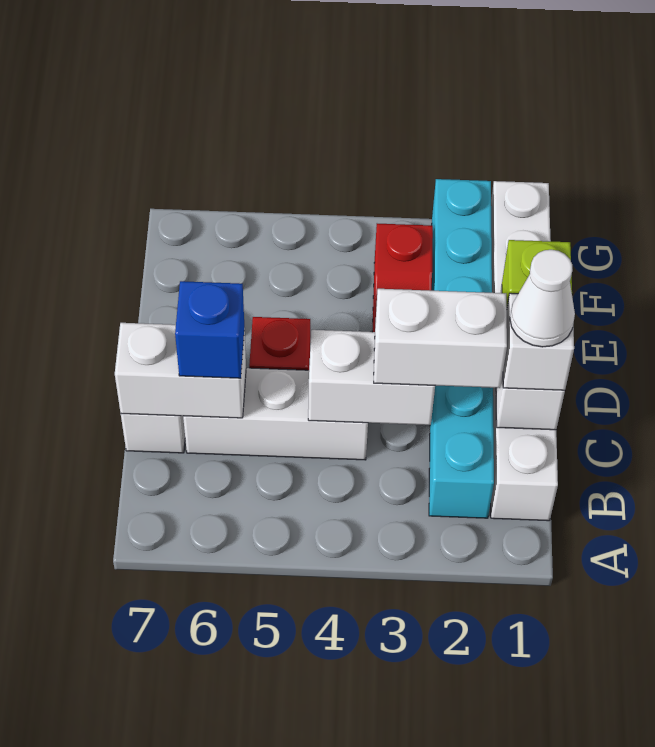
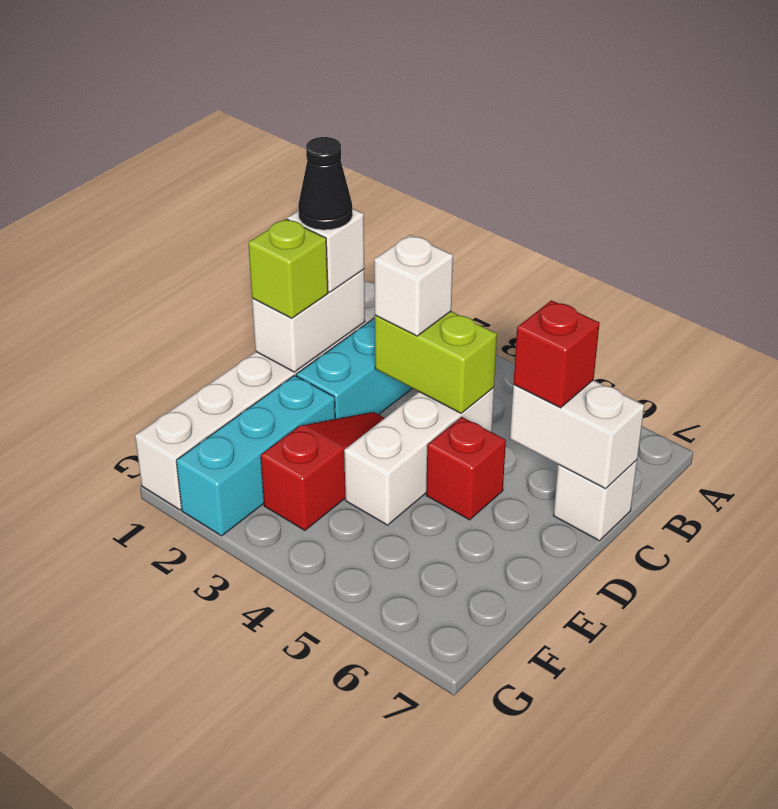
white cone C1 level 4 -> black cone C1 level 4
white brick C2:C3 level 3 -> white brick C3 level 3
white brick C3:C4 level 2 -> lime brick C3:C4 level 2
white brick C4:C6 level 1 -> white brick C4:E4 level 1
blue brick C6 level 3 -> red brick C6 level 3

